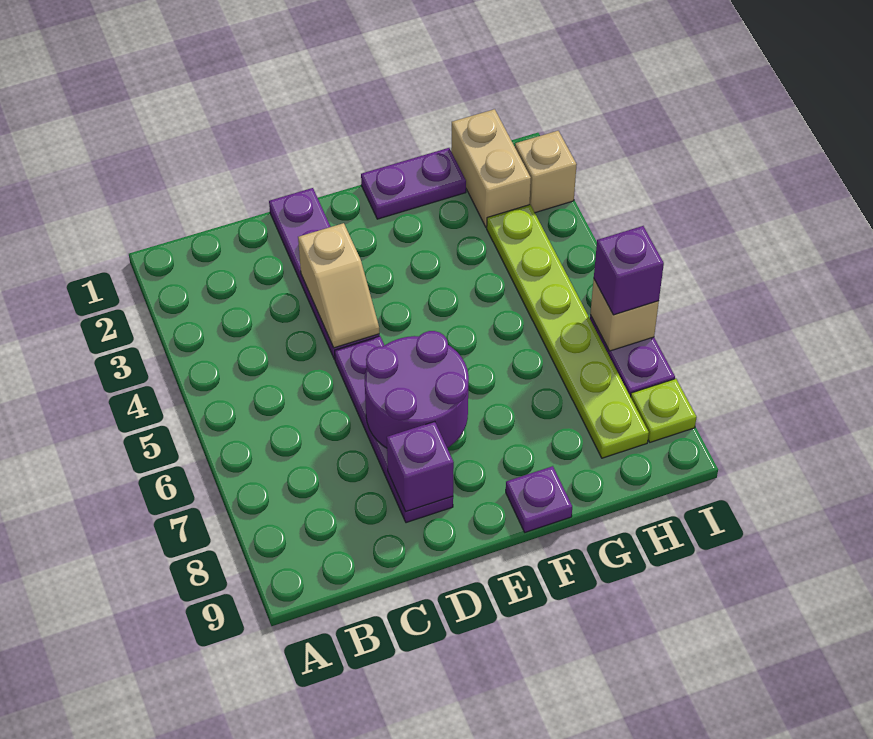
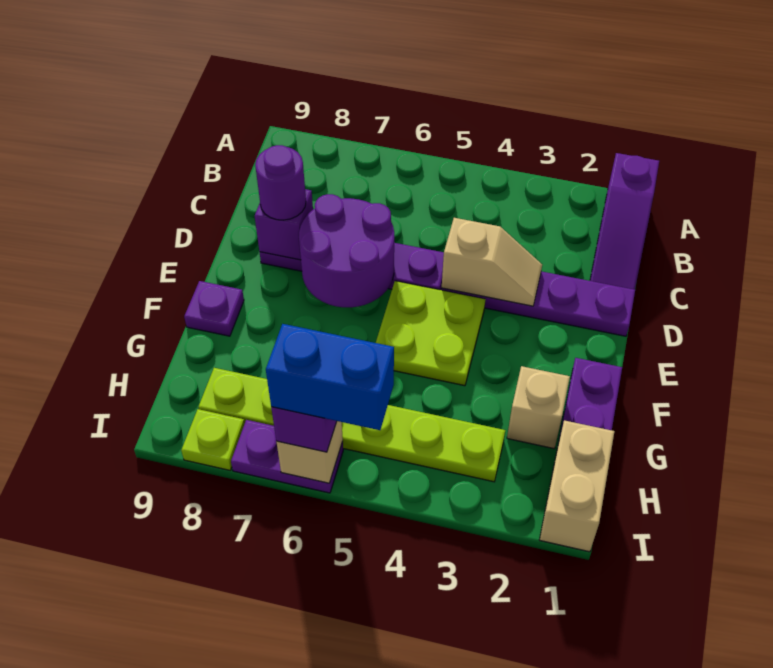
none -> purple slope A1:C1 level 1 top A
tan slope D3:D4 level 2 top 3 -> tan slope D3:D4 level 2 top 4
none -> purple round brick D8 level 3
none -> lime plate E4:F5 level 1
tan brick H1:H2 level 1 -> tan brick H1:I1 level 1
tan brick I2 level 1 -> tan brick G2 level 1
none -> blue brick I5:I6 level 4

